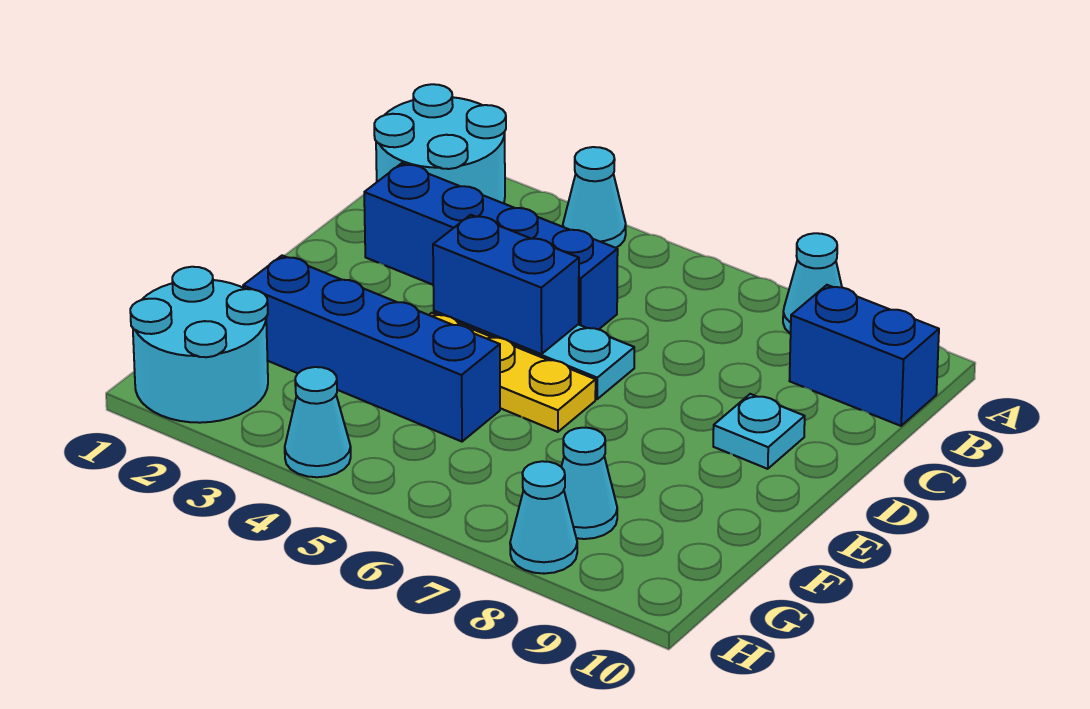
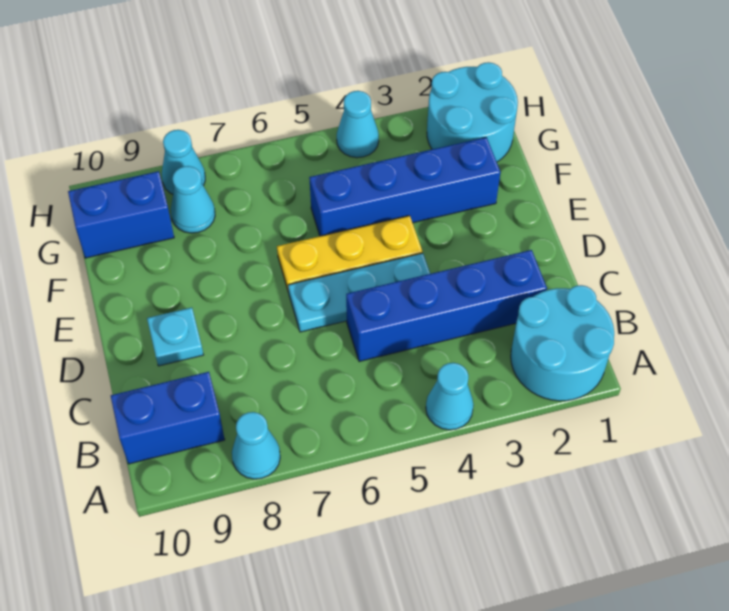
blue brick D4:D5 level 2 -> blue brick G9:G10 level 1

